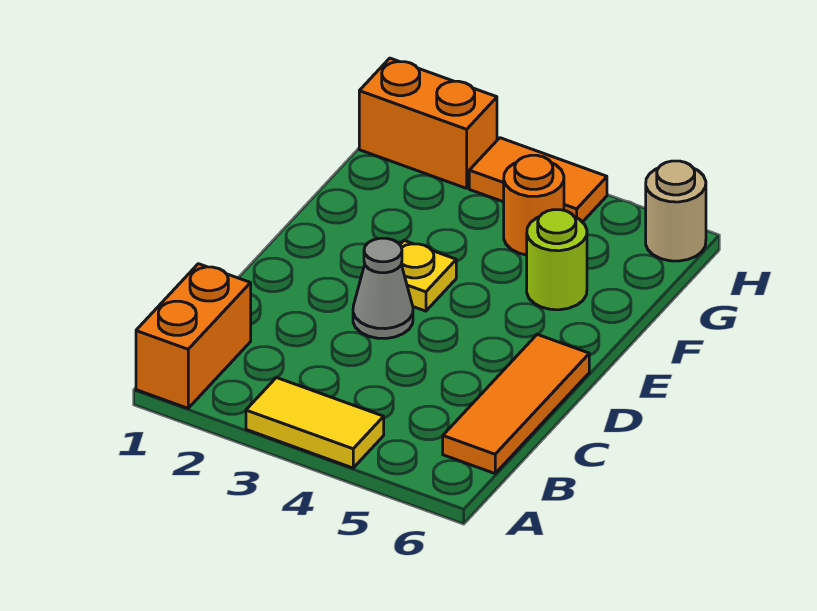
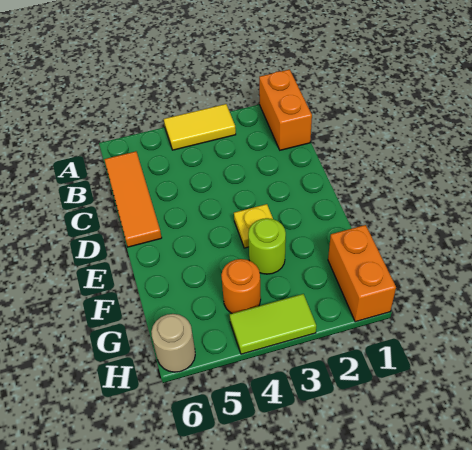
grey cone D3 level 1 -> none
lime round brick F5 level 1 -> lime round brick F3 level 1
orange brick H1:H2 level 1 -> orange brick G1:H1 level 1
orange tile H3:H4 level 1 -> lime tile H3:H4 level 1

